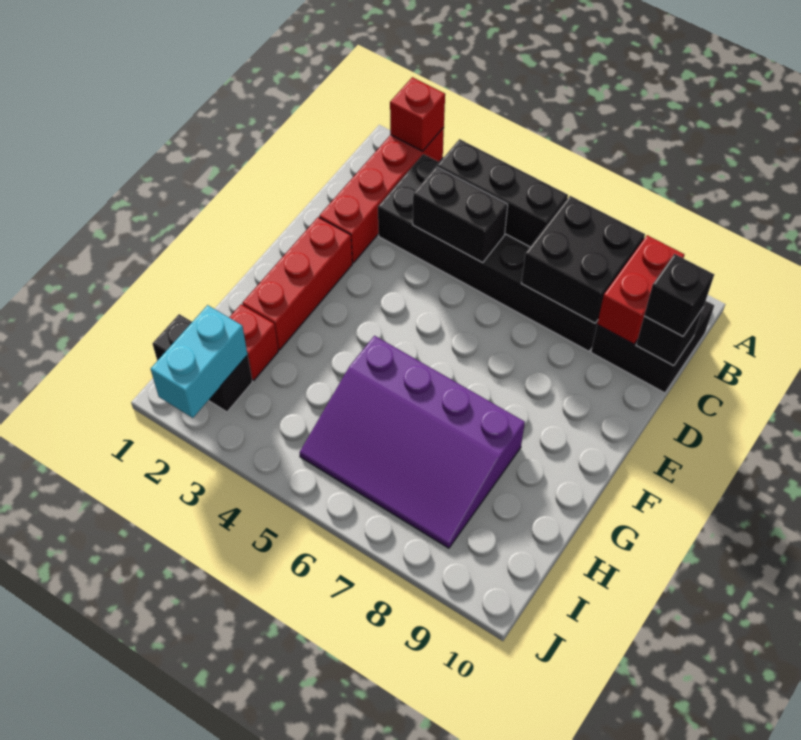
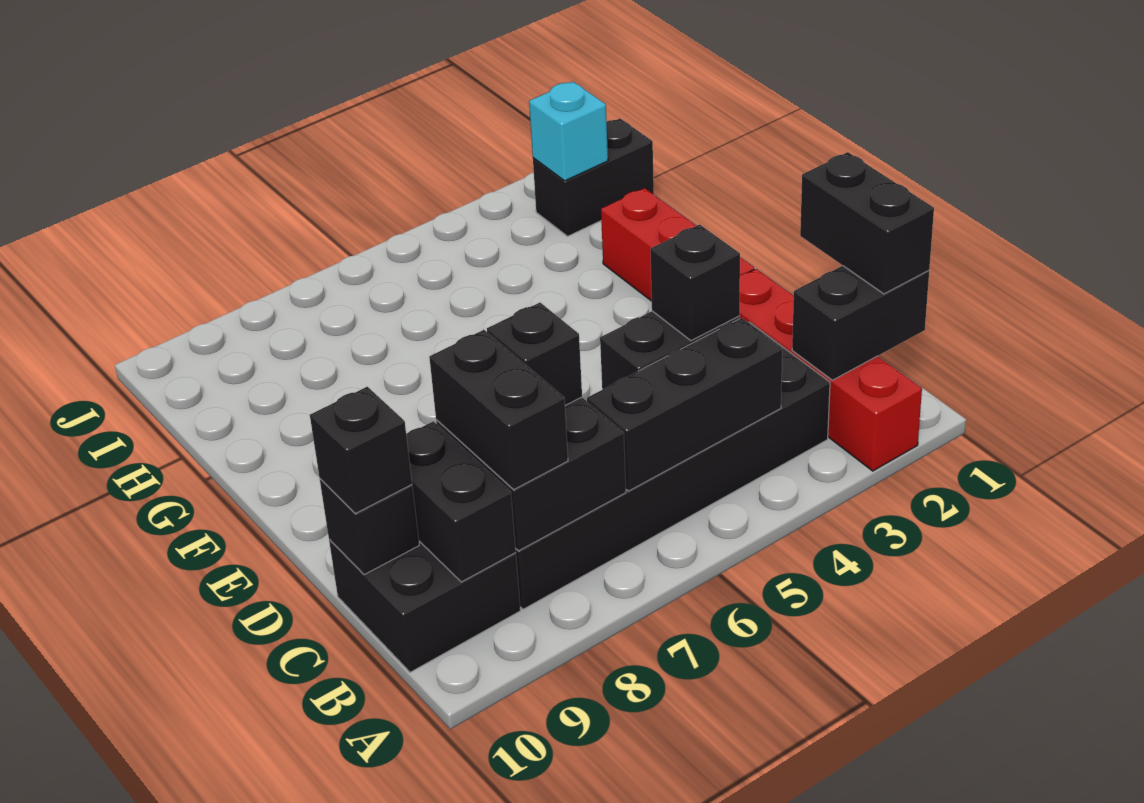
red brick A2 level 2 -> none
none -> black brick B1:B2 level 2
none -> black brick B1:C1 level 3
none -> black brick B8:C8 level 3
red brick B9:C9 level 2 -> black brick B9:C9 level 2
none -> black brick C4 level 3
none -> black brick C7 level 3
purple slope G5:I8 level 1 top G -> none
red brick H2 level 1 -> none
cyan brick I2:J2 level 2 -> cyan brick I2 level 2

